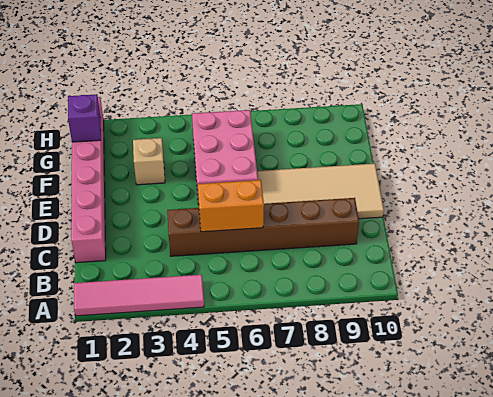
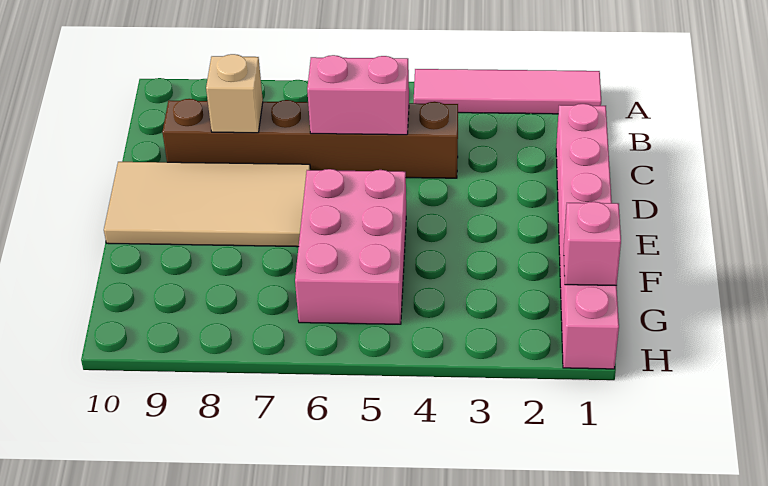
orange brick C5:C6 level 2 -> pink brick C5:C6 level 2
tan brick F3 level 1 -> tan brick C8 level 2
purple brick G1 level 2 -> pink brick G1 level 2

